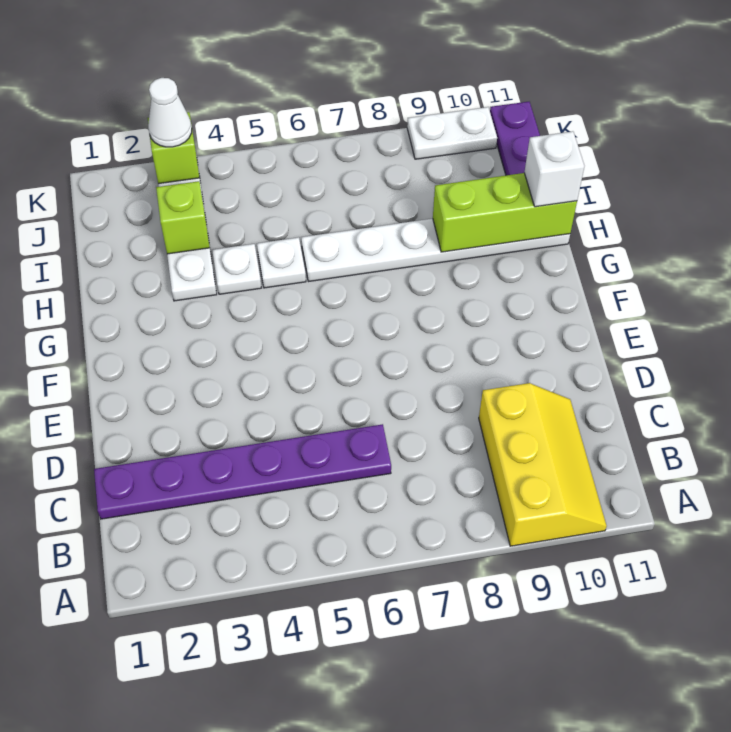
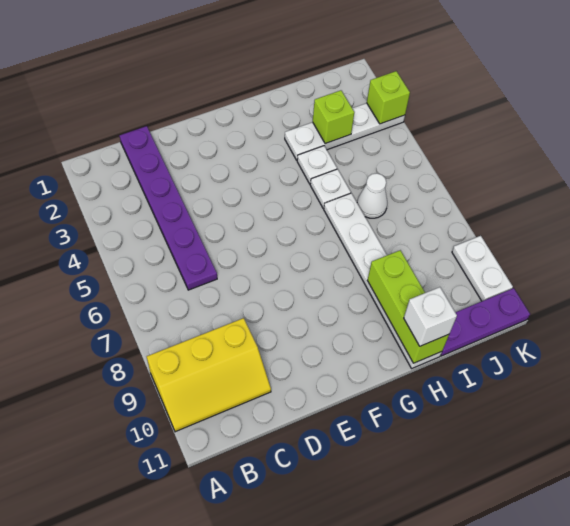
white cone K3 level 3 -> white cone I6 level 1

